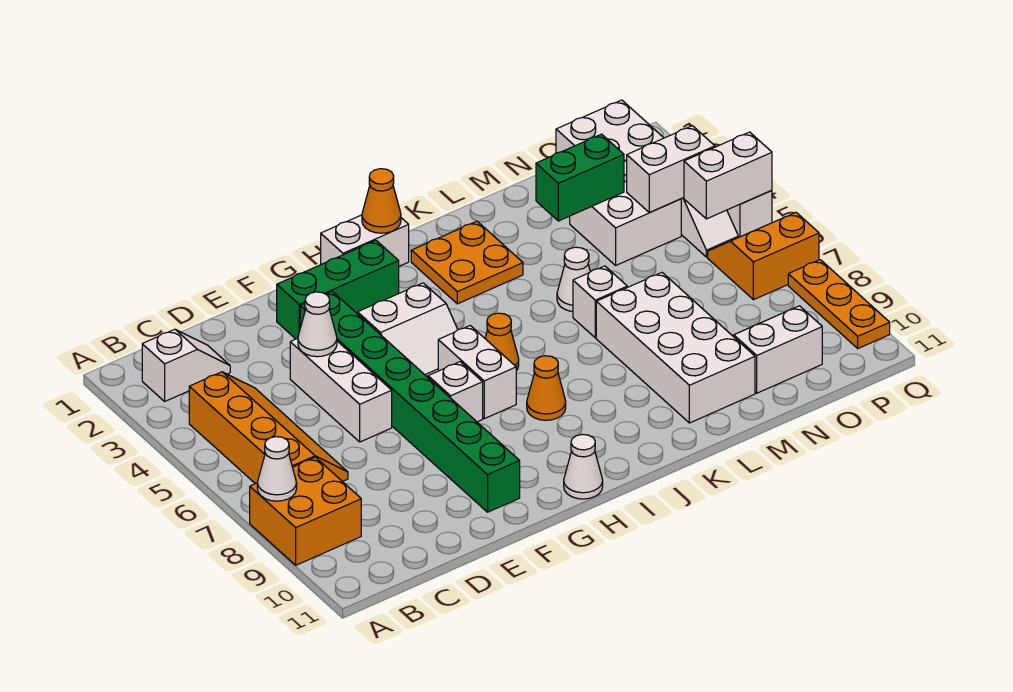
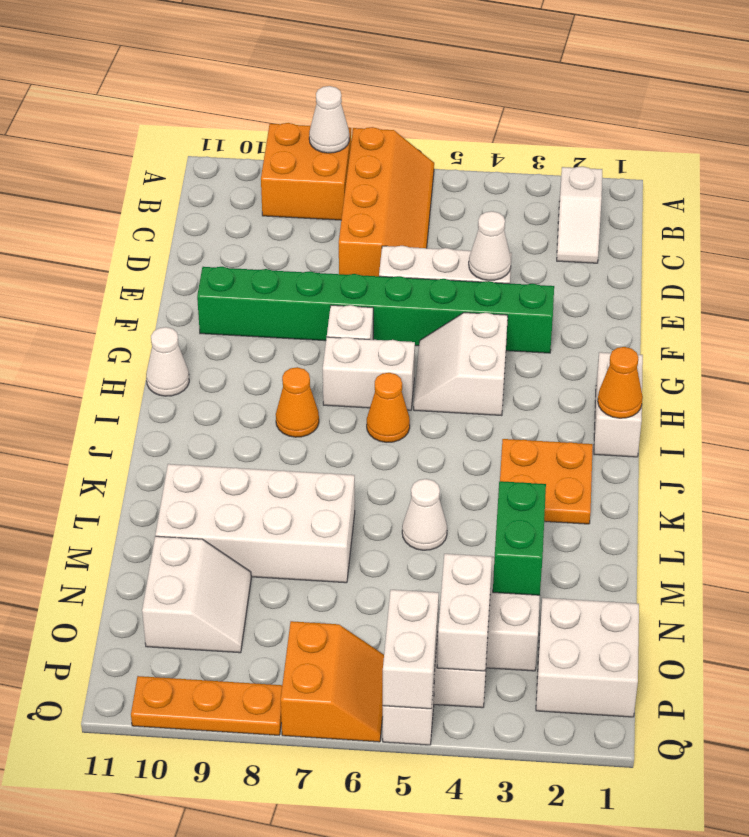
orange slope B4:C7 level 1 top B -> orange slope A6:D7 level 1 top 7
green brick F2:H2 level 1 -> none
white brick L6 level 1 -> none

